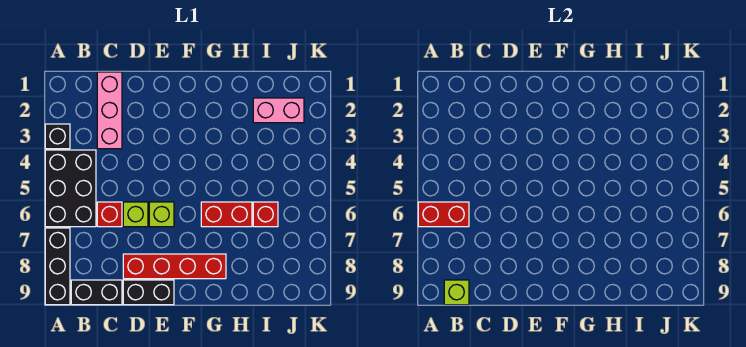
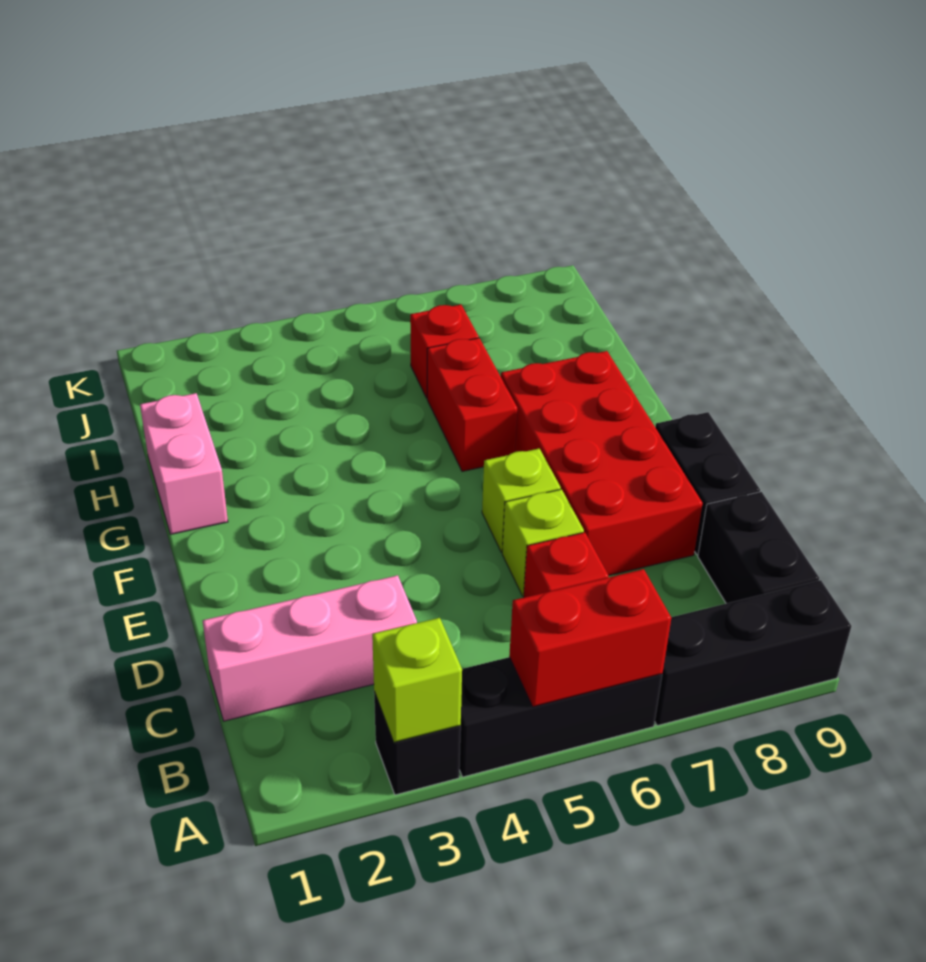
black brick A4:B6 level 1 -> black brick A4:A6 level 1
red brick A6:B6 level 2 -> red brick A5:A6 level 2
lime brick B9 level 2 -> lime brick A3 level 2
red brick D8:G8 level 1 -> red brick D7:G8 level 1
pink brick I2:J2 level 1 -> pink brick G1:H1 level 1

